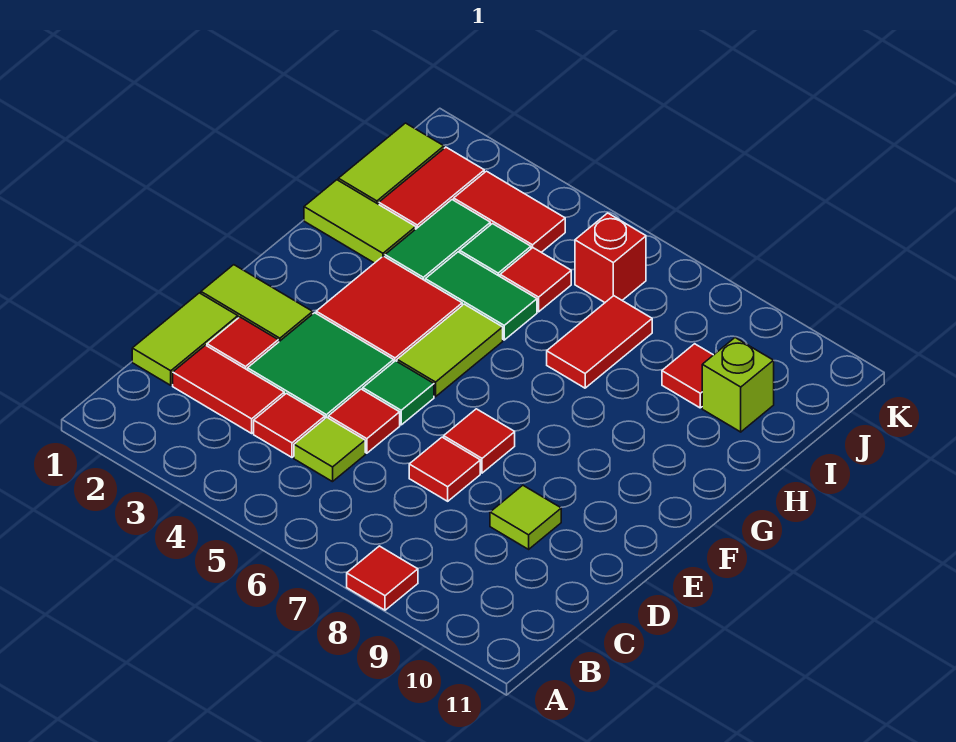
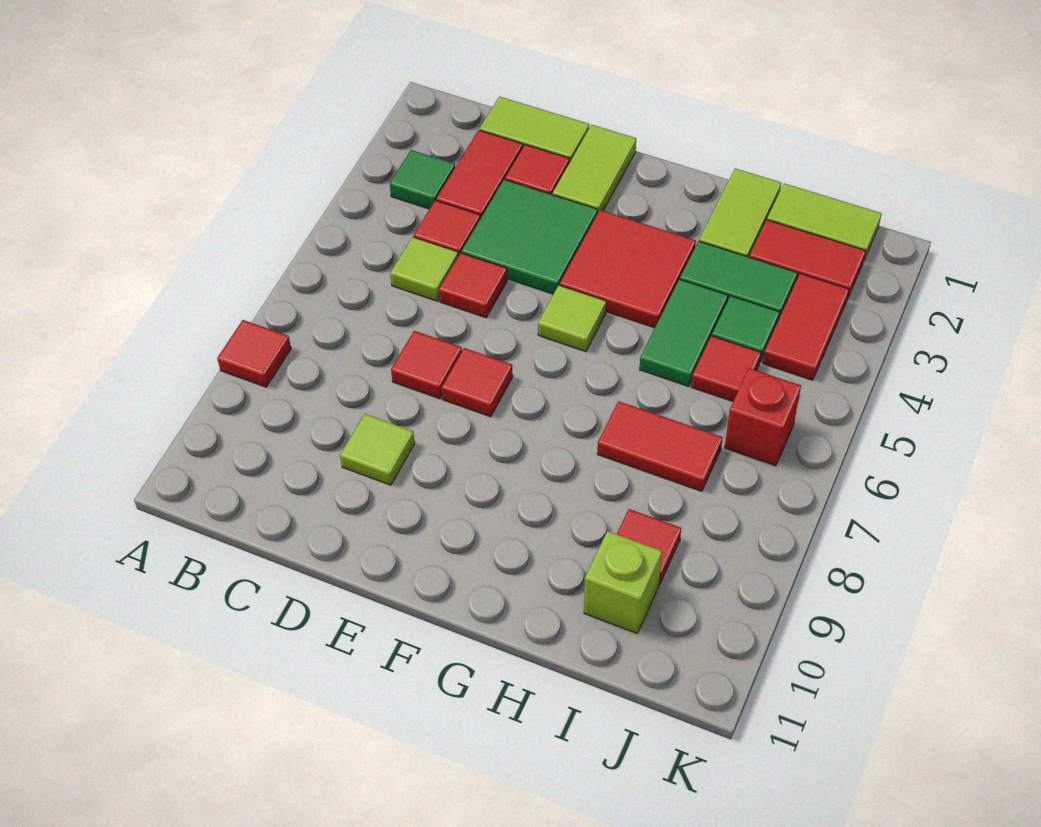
green tile E5 level 1 -> green tile B3 level 1
lime tile F5:G5 level 1 -> lime tile F5 level 1

